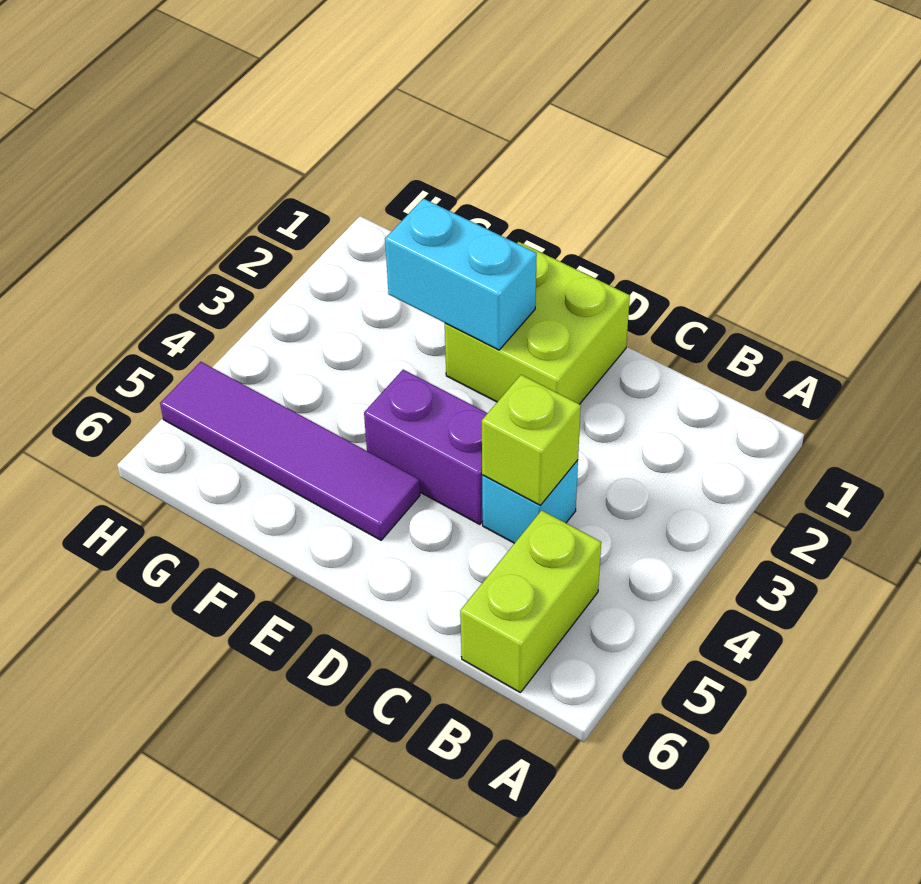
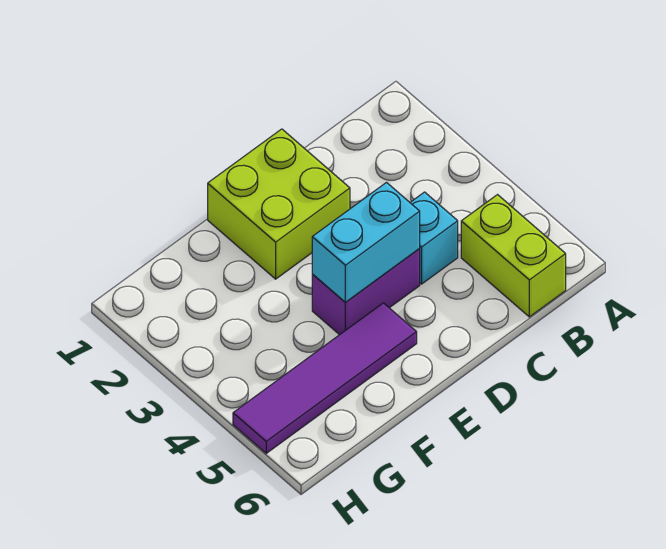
lime brick C4 level 2 -> none
cyan brick E2:F2 level 2 -> cyan brick D4:E4 level 2

